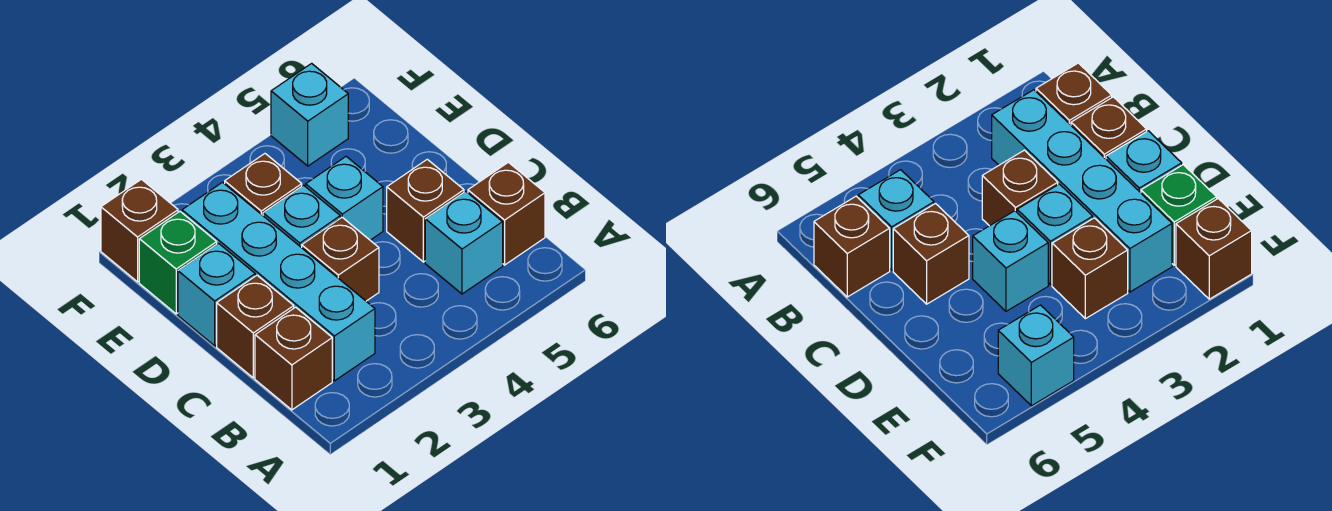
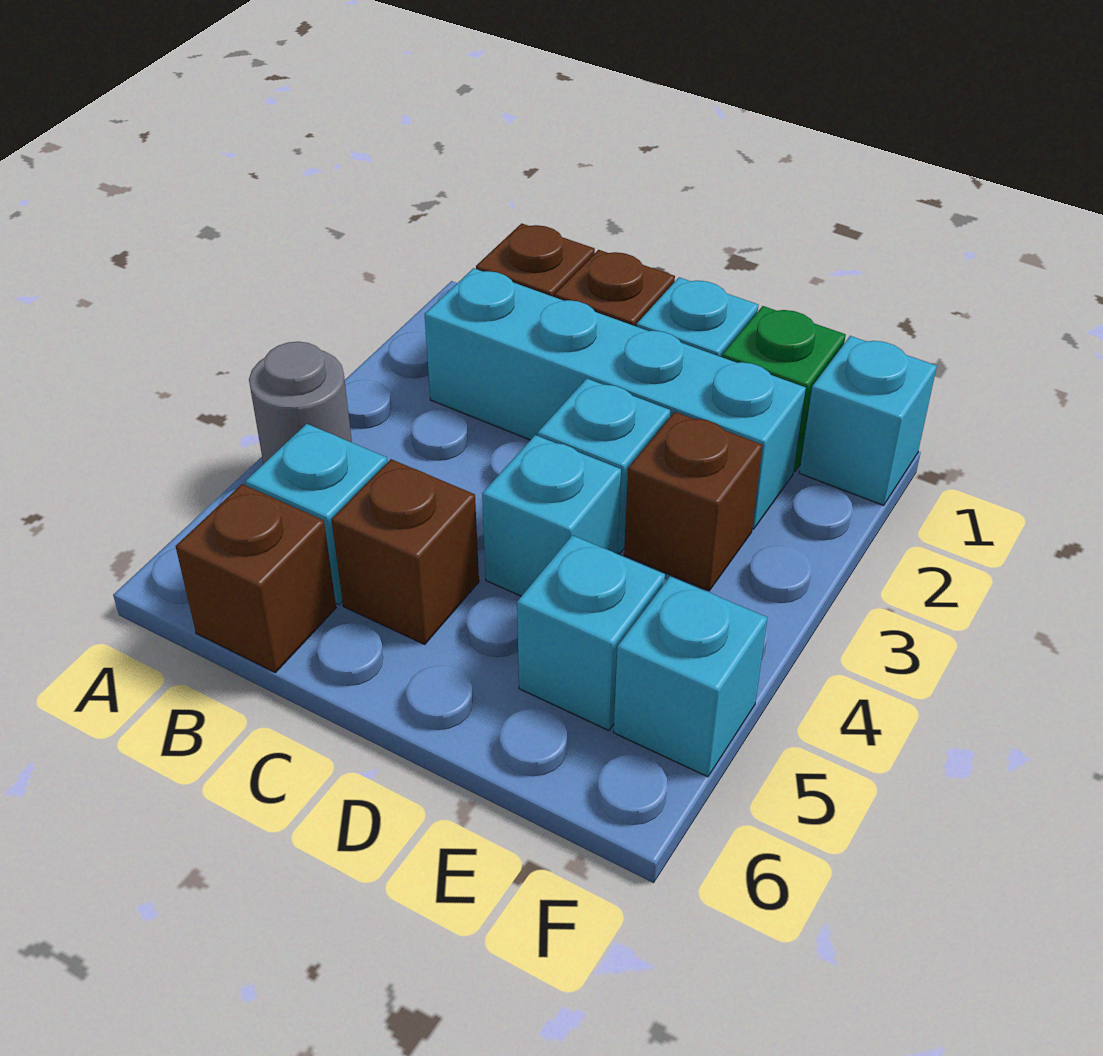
none -> grey round brick A4 level 1
brown brick C3 level 1 -> none
none -> cyan brick E5 level 1
brown brick F1 level 1 -> cyan brick F1 level 1

